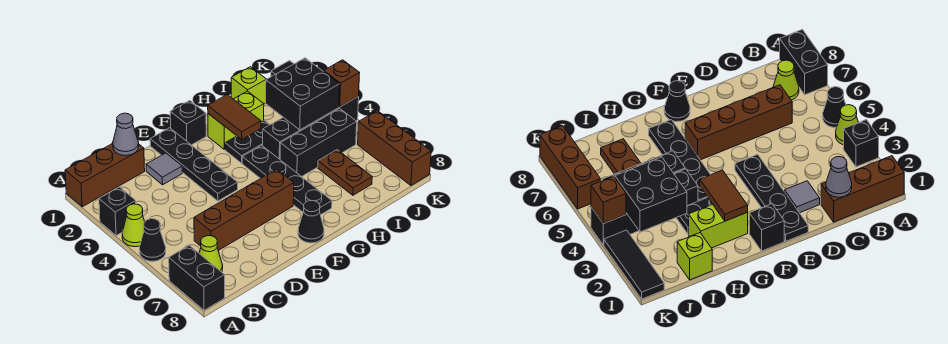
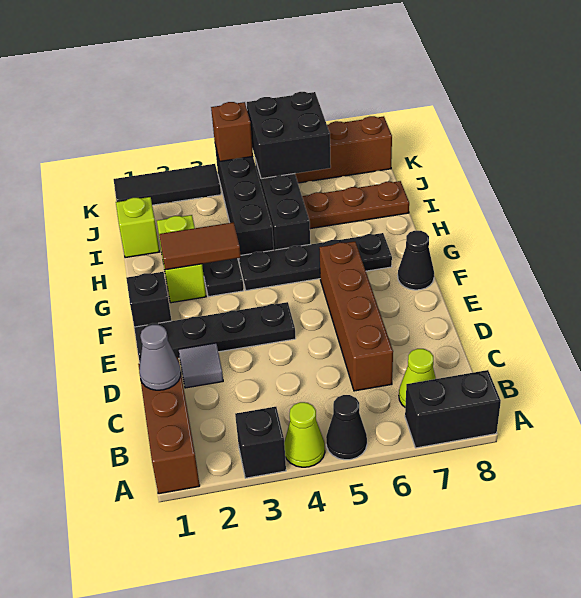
black brick I3:J4 level 2 -> black brick J5:K6 level 2
brown plate I6:I7 level 1 -> brown plate I6:I8 level 1

